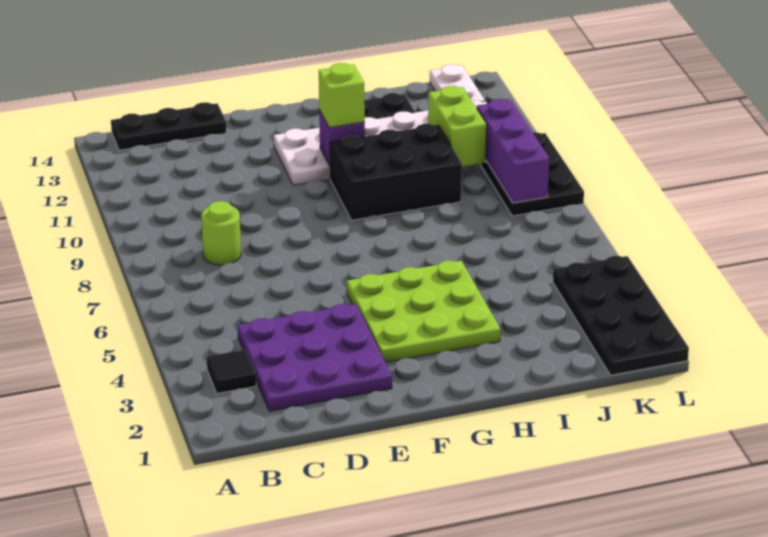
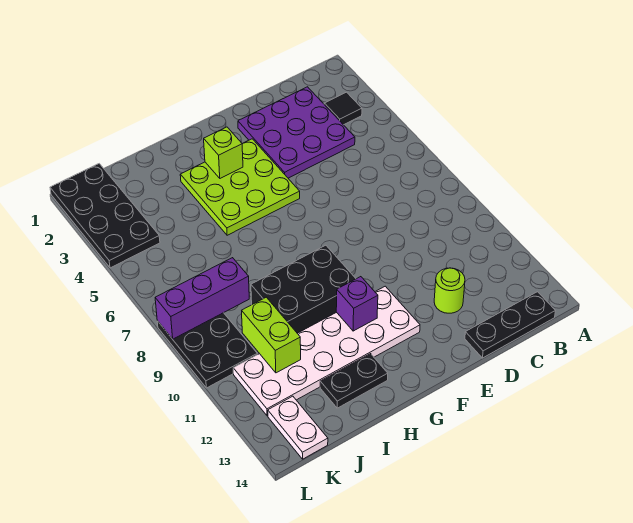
lime round brick C8 level 1 -> lime round brick D12 level 1
lime brick G11 level 3 -> lime brick G3 level 2
purple brick K8:K10 level 2 -> purple brick J8:L8 level 2

